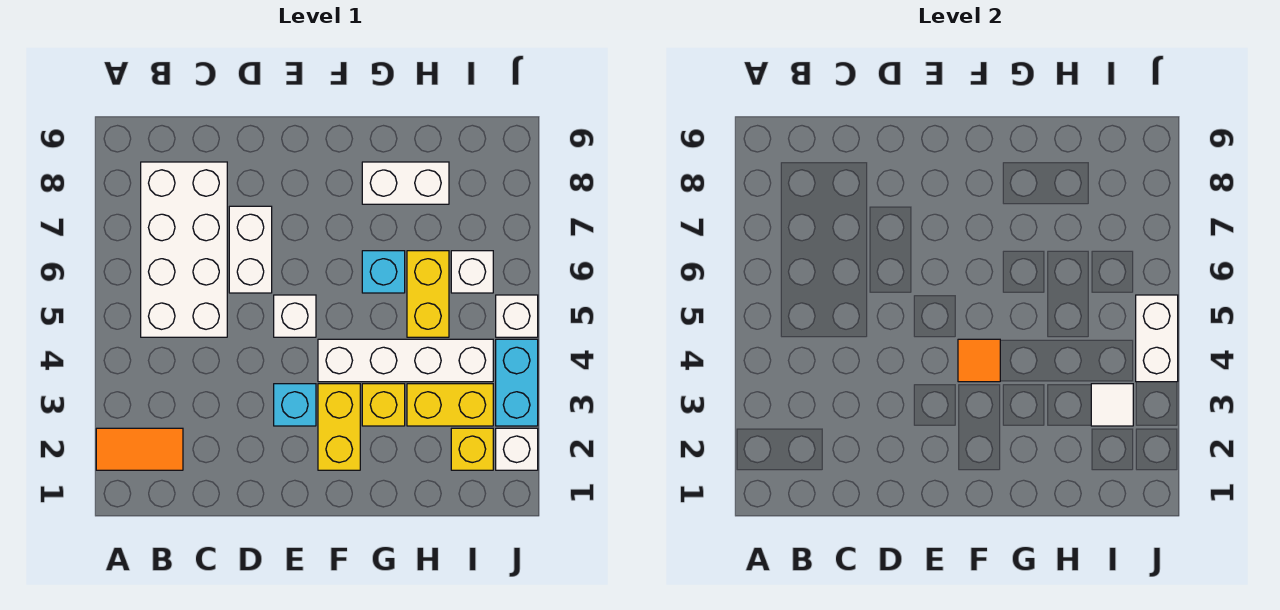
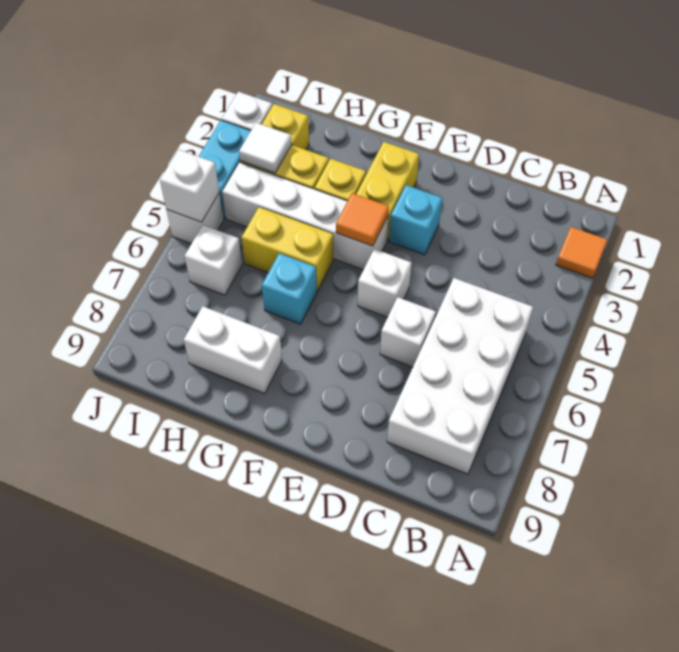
orange tile A2:B2 level 1 -> orange tile A2 level 1
white brick D6:D7 level 1 -> white brick D6 level 1
yellow brick H5:H6 level 1 -> yellow brick G5:H5 level 1
white brick J4:J5 level 2 -> white brick J5 level 2

